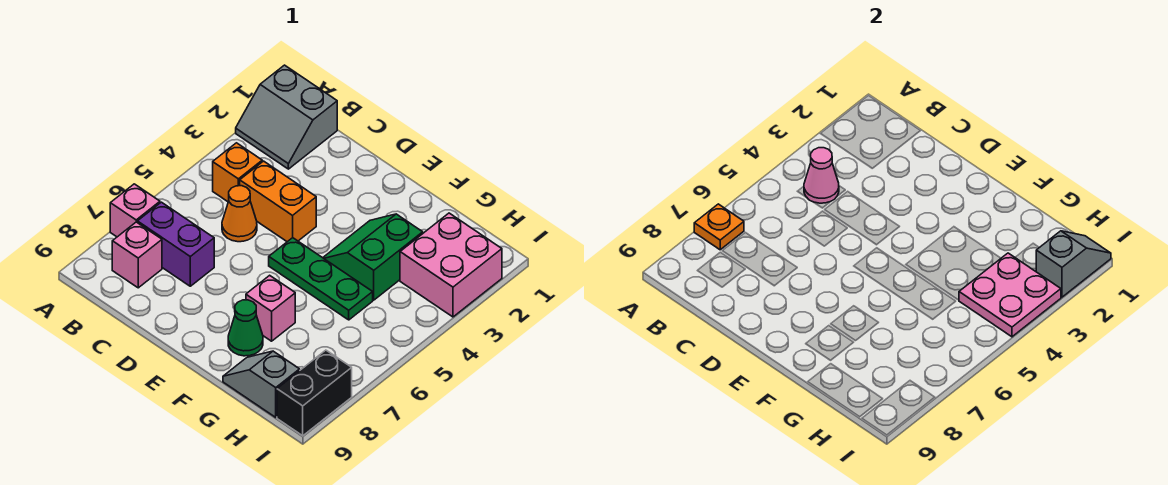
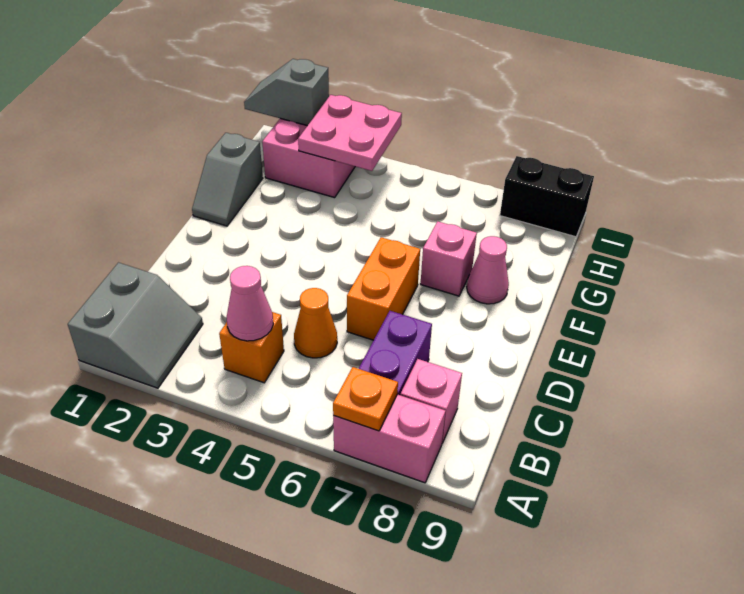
pink brick A7 level 1 -> pink brick A7:A8 level 1
orange brick C4:D4 level 1 -> orange brick D6:E6 level 1
green plate E5:G5 level 1 -> none
green slope F3:G4 level 1 top G -> none
green cone F8 level 1 -> pink cone F8 level 1
grey slope G9:H9 level 1 top H -> grey slope F1:G1 level 1 top G

